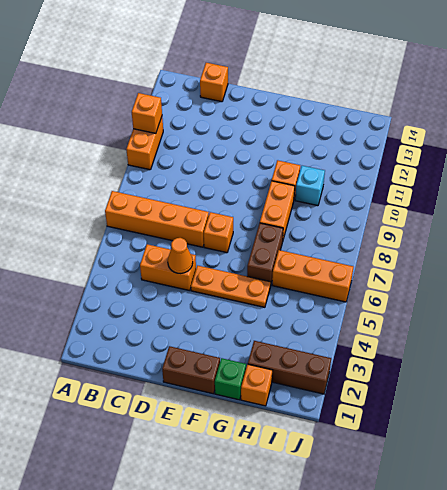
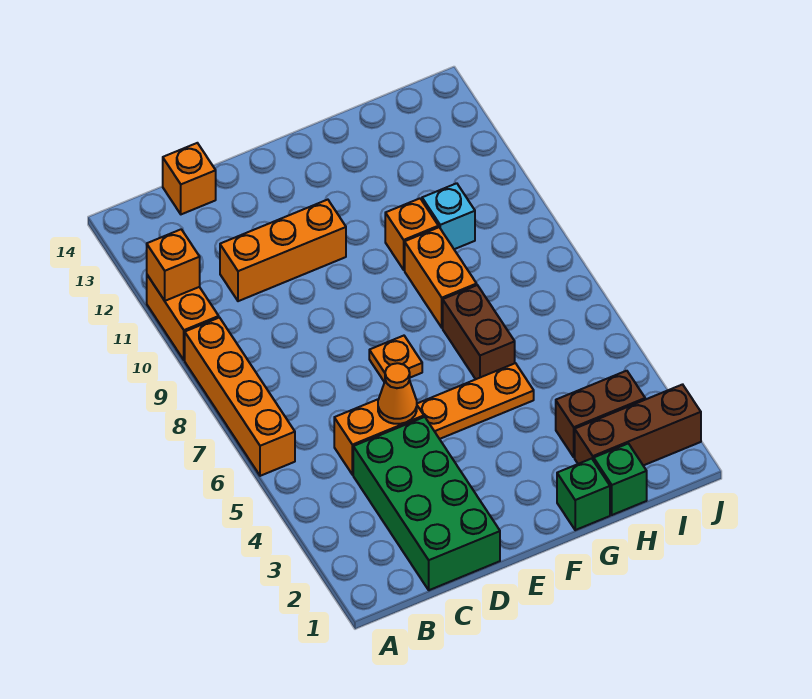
orange brick A7:D7 level 1 -> orange brick A6:A9 level 1
none -> green brick C1:D4 level 1
brown brick E1:F1 level 1 -> brown brick H3:I3 level 1
orange brick E7 level 1 -> orange plate E7 level 1
orange brick H1 level 1 -> green brick H1 level 1
orange brick H6:J6 level 1 -> orange brick C11:E11 level 1

